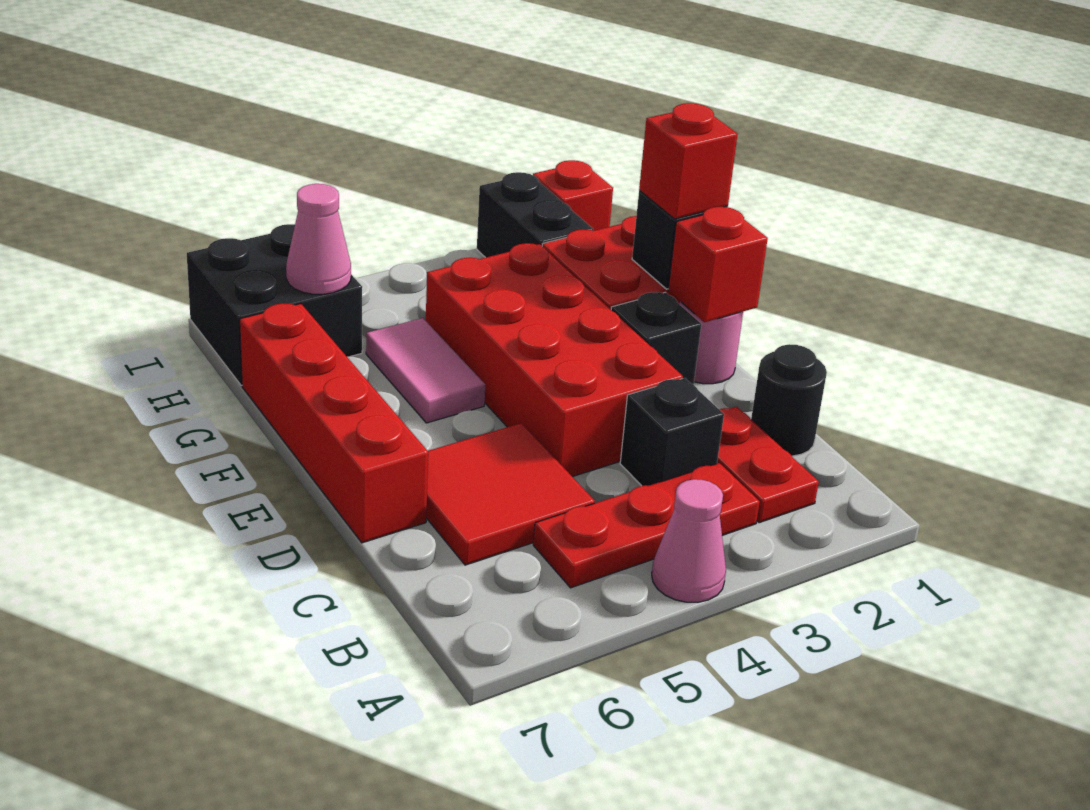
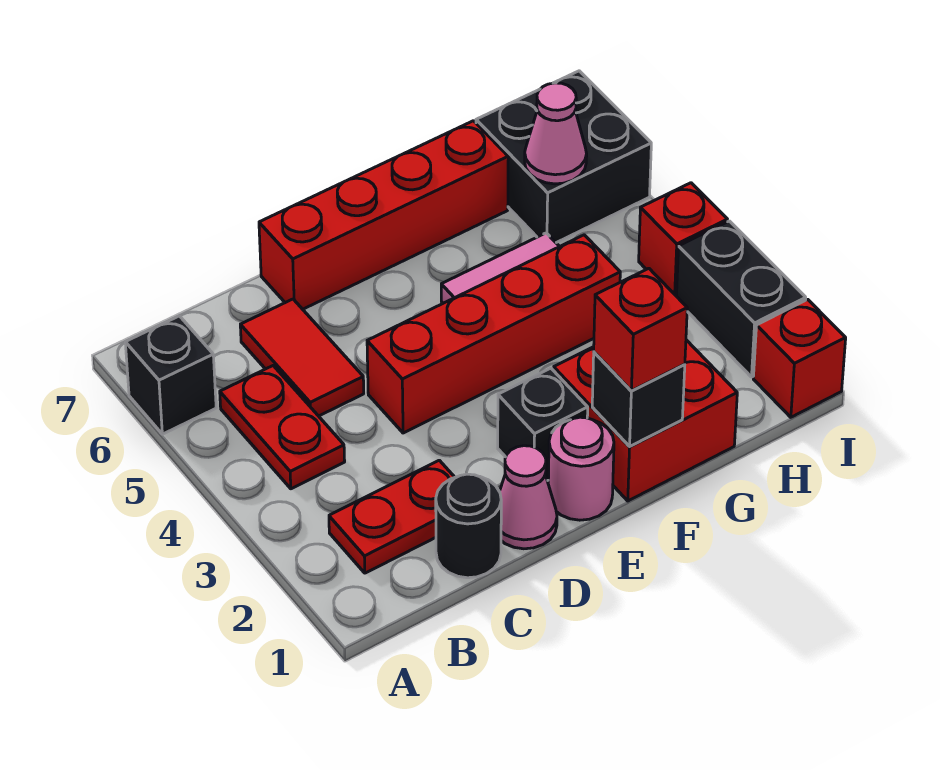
pink cone A4 level 1 -> pink cone D1 level 1
red plate B3:B5 level 1 -> red plate B4:B5 level 1
black brick C3 level 1 -> black brick A6 level 1
red tile C5:D6 level 1 -> red tile C5:C6 level 1
red brick D3:G4 level 1 -> red brick D4:G4 level 1
red brick E1 level 2 -> red brick I4 level 1
black brick H2:I2 level 1 -> black brick I2:I3 level 1

